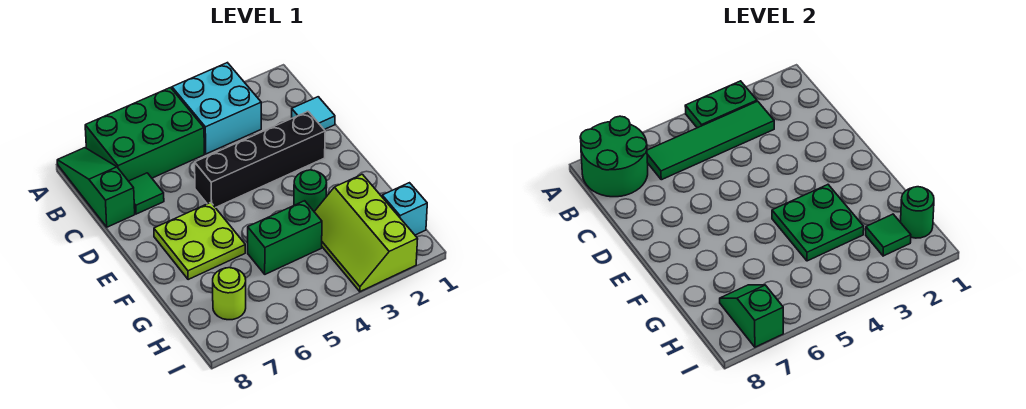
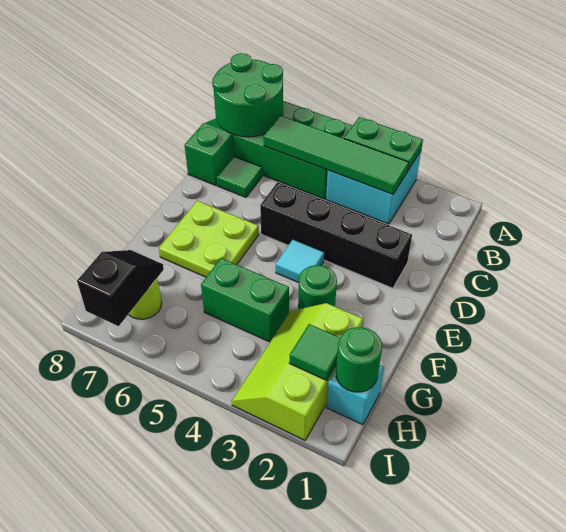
cyan tile C1 level 1 -> cyan tile E4 level 1
green plate F3:G4 level 2 -> none
green slope H7:I7 level 2 top I -> black slope H7:I7 level 2 top I

